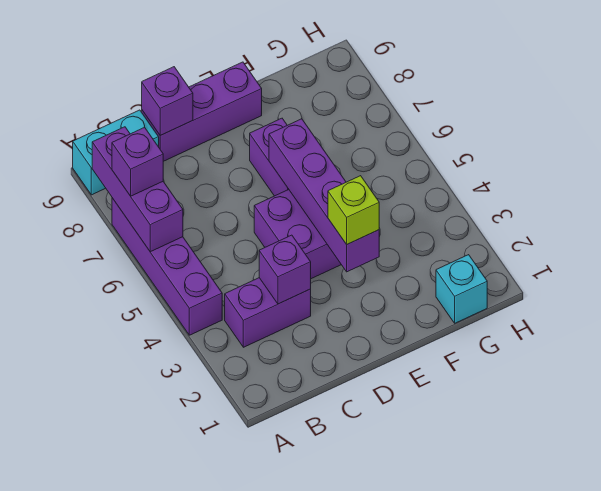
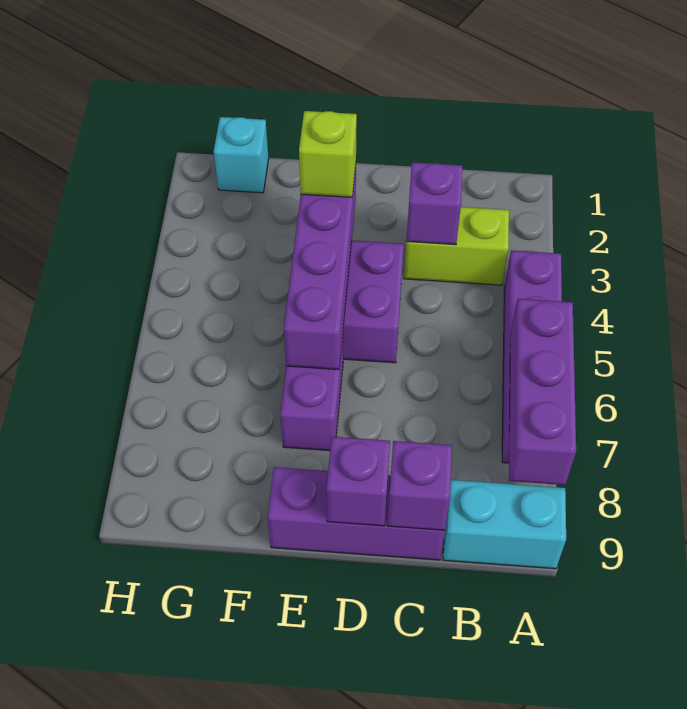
purple brick A7 level 3 -> purple brick D9 level 2
purple brick B3:C3 level 1 -> lime brick B3:C3 level 1

